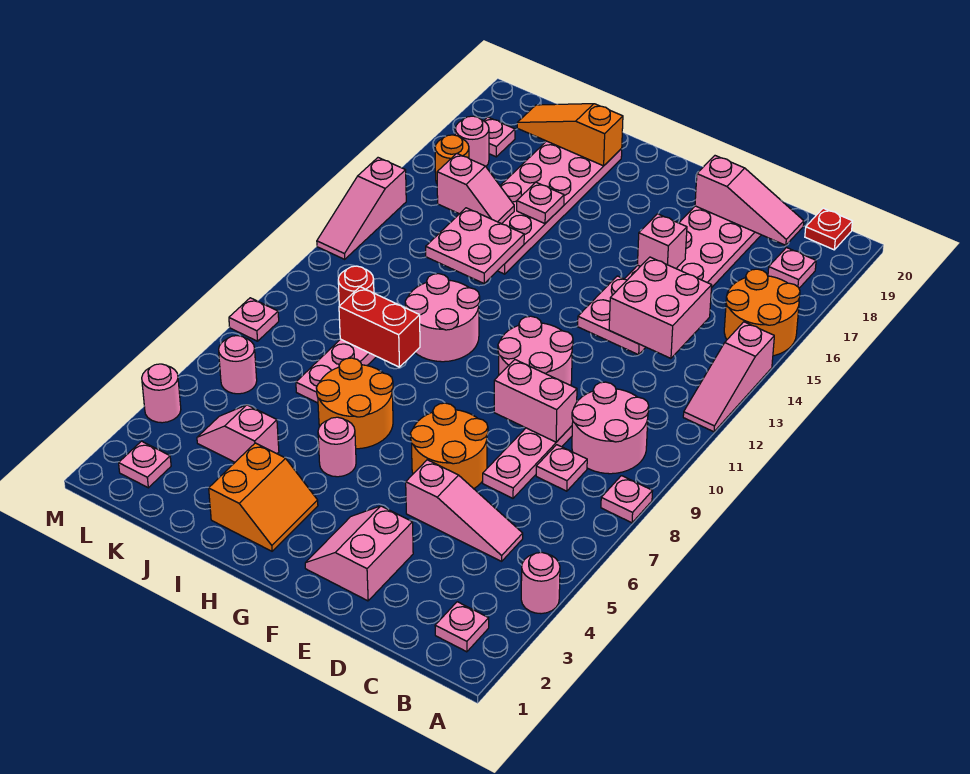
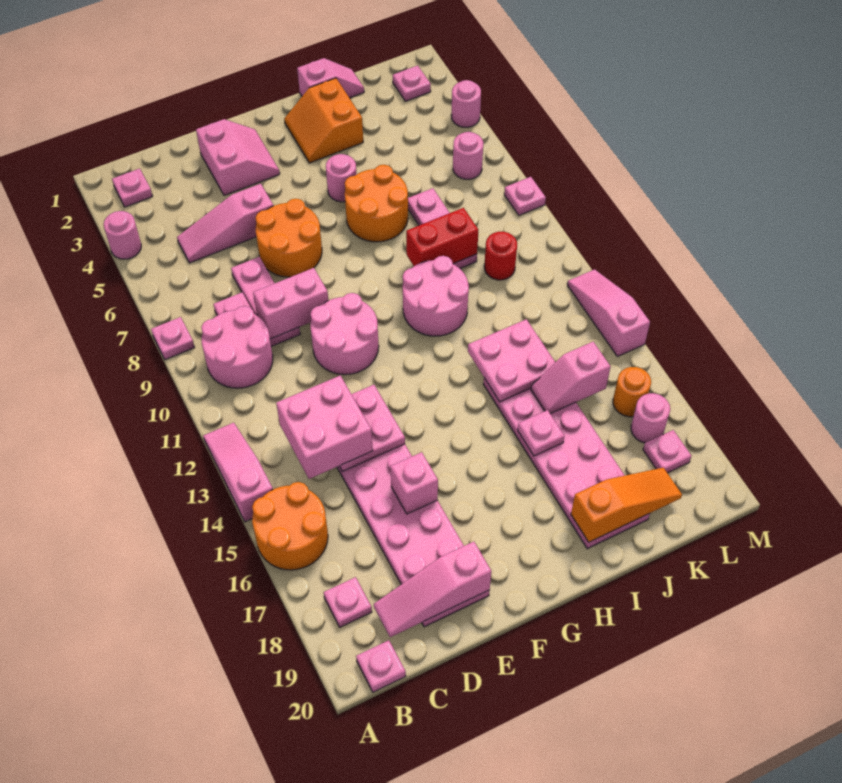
red plate B20 level 1 -> pink plate B20 level 1
pink slope J4:K4 level 1 top J -> pink slope I1:J1 level 1 top I

